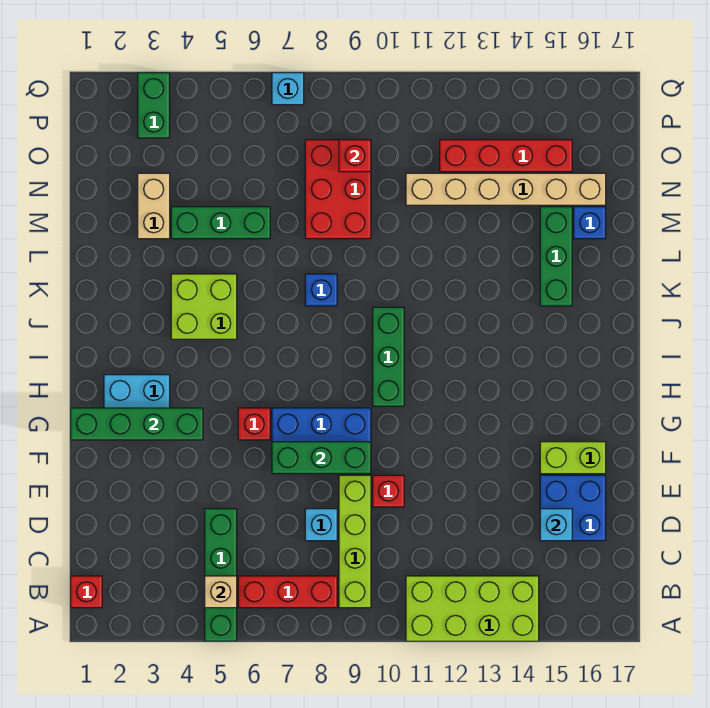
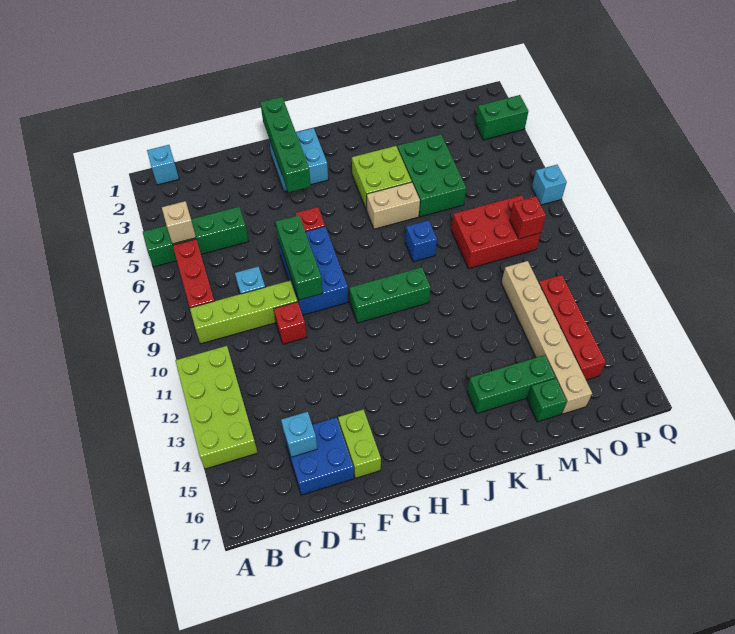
red brick B1 level 1 -> cyan brick B1 level 1
tan brick M3:N3 level 1 -> tan brick J6:K6 level 1
green brick M4:M6 level 1 -> green brick L4:M6 level 1
blue brick M16 level 1 -> green brick M16 level 1

